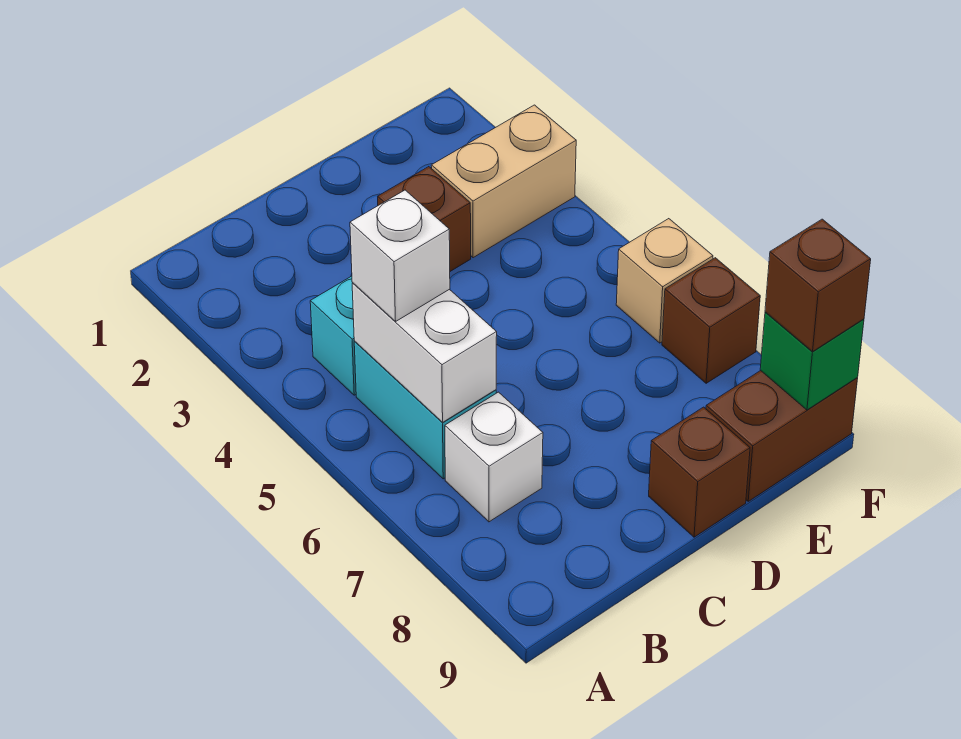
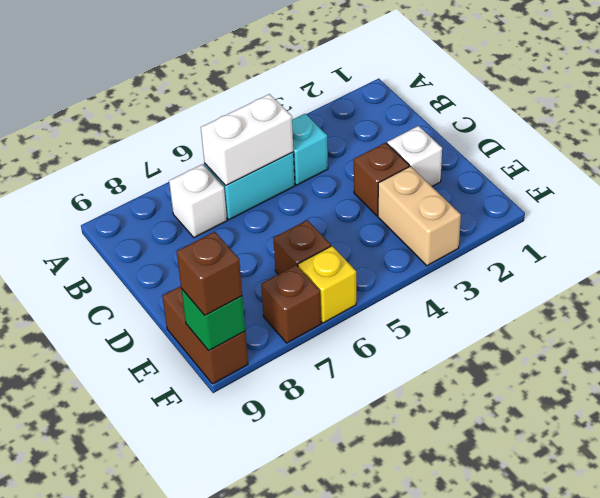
white brick B5 level 3 -> white brick D2 level 1
brown brick D9 level 1 -> brown brick E6 level 1
tan brick F6 level 1 -> yellow brick F6 level 1

